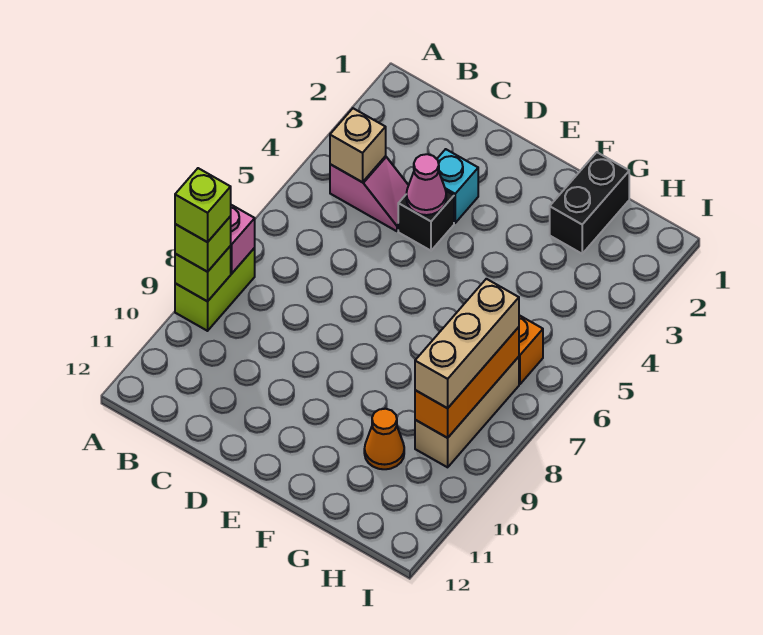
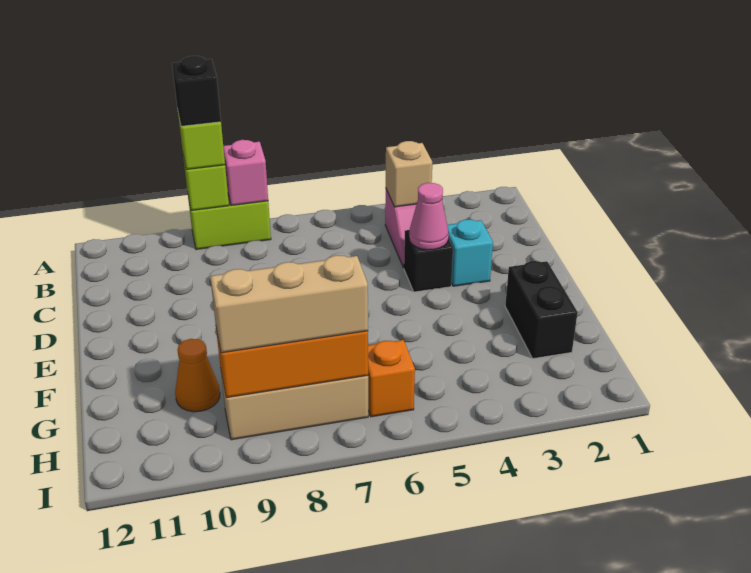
lime brick A9 level 4 -> black brick A9 level 4
black brick G1:G2 level 1 -> black brick F2:G2 level 1

